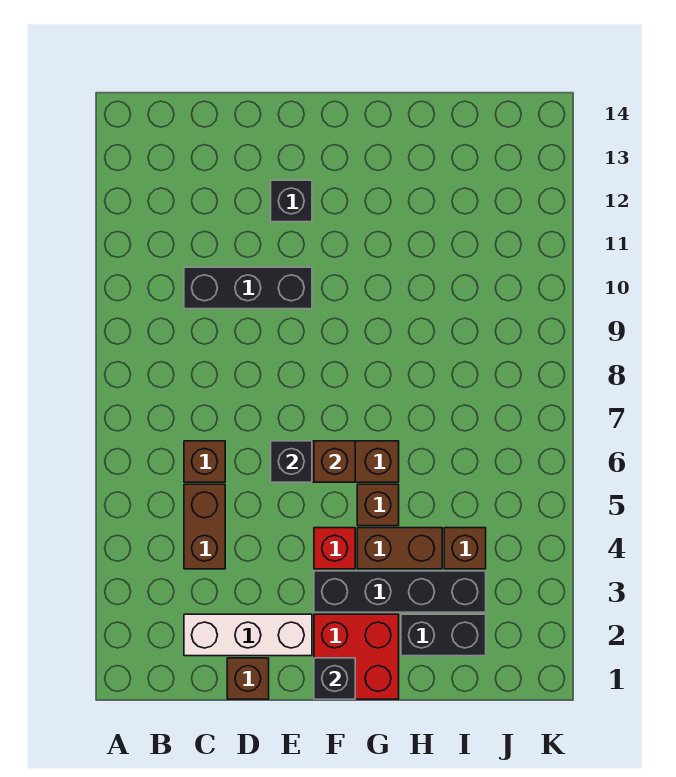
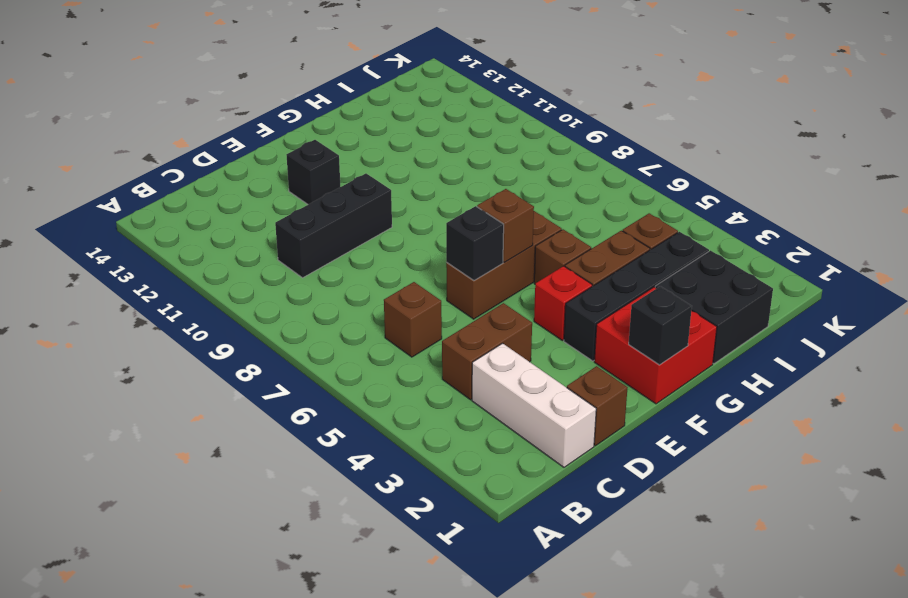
white brick C2:E2 level 1 -> white brick C1:C3 level 1
brown brick C4:C5 level 1 -> brown brick C4:D4 level 1
black brick H2:I2 level 1 -> black brick H1:I2 level 1

